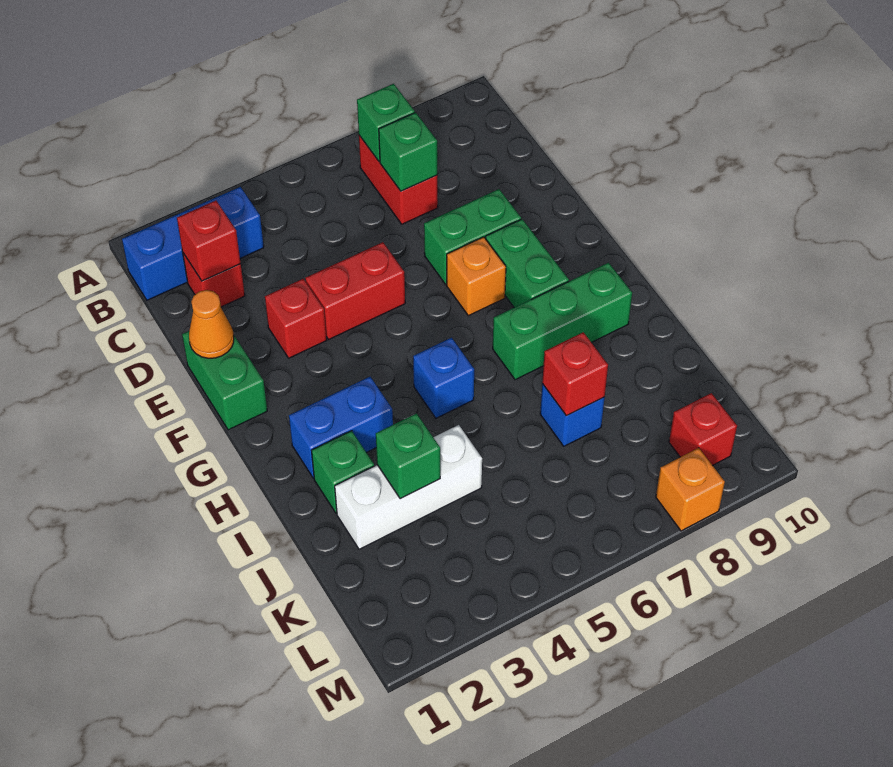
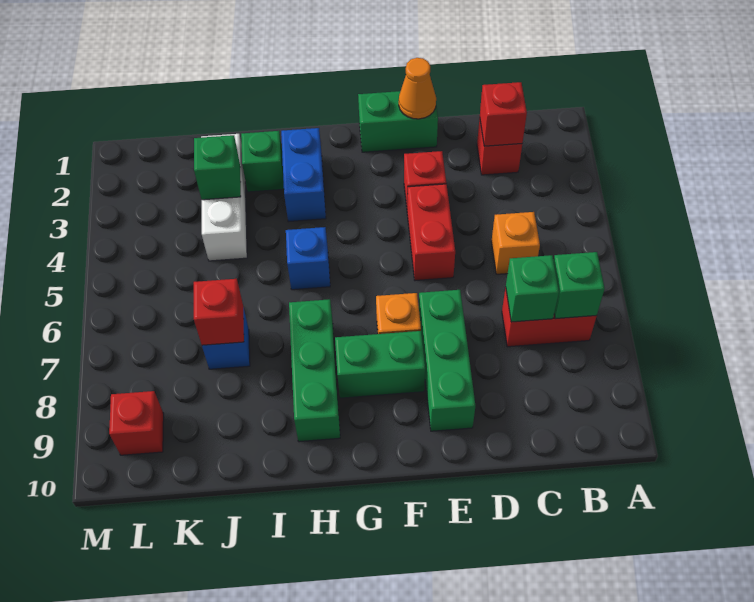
blue brick B1:B3 level 1 -> none
green brick E7:E8 level 1 -> green brick E7:E9 level 1
orange brick M8 level 1 -> orange brick C5 level 1

